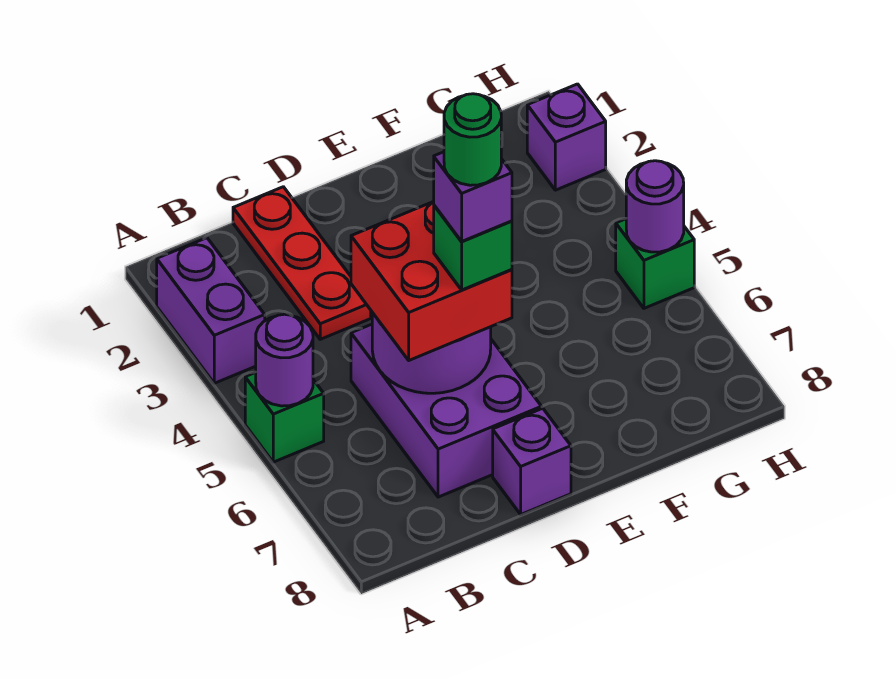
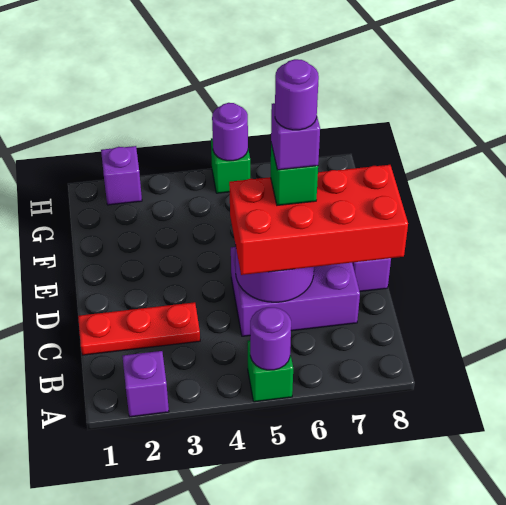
purple brick A2:A3 level 1 -> purple brick A2 level 1
red brick C5:D6 level 3 -> red brick C5:D8 level 3
green round brick D6 level 6 -> purple round brick D6 level 6

